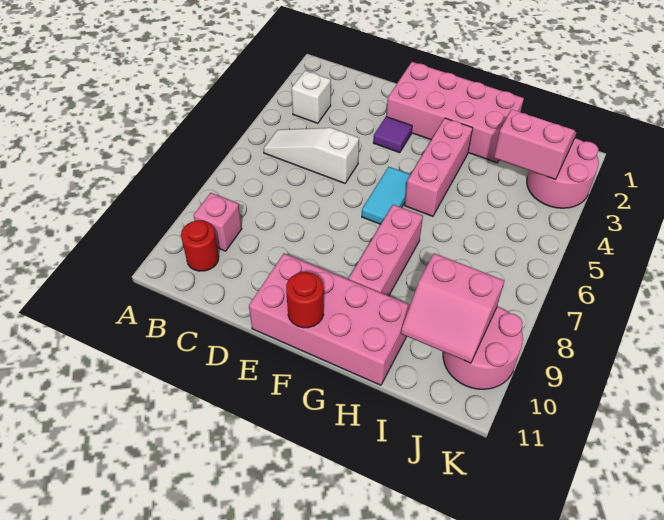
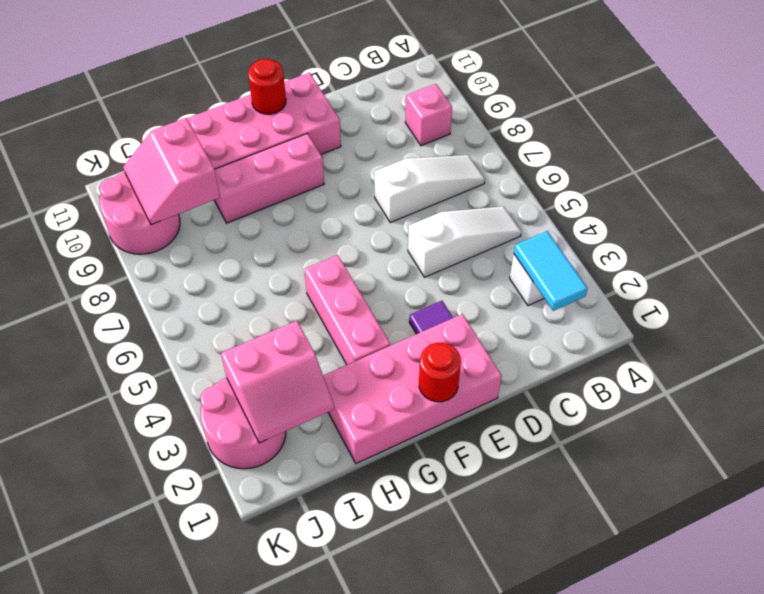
none -> white slope B7:D7 level 1 top D
red round brick B10 level 1 -> red round brick F1 level 2
cyan tile F5:F6 level 1 -> cyan tile B2:B3 level 2
pink brick G7:G9 level 1 -> pink brick F9:H9 level 1
pink slope I9:J10 level 2 top 9 -> pink slope I9:J10 level 2 top I

